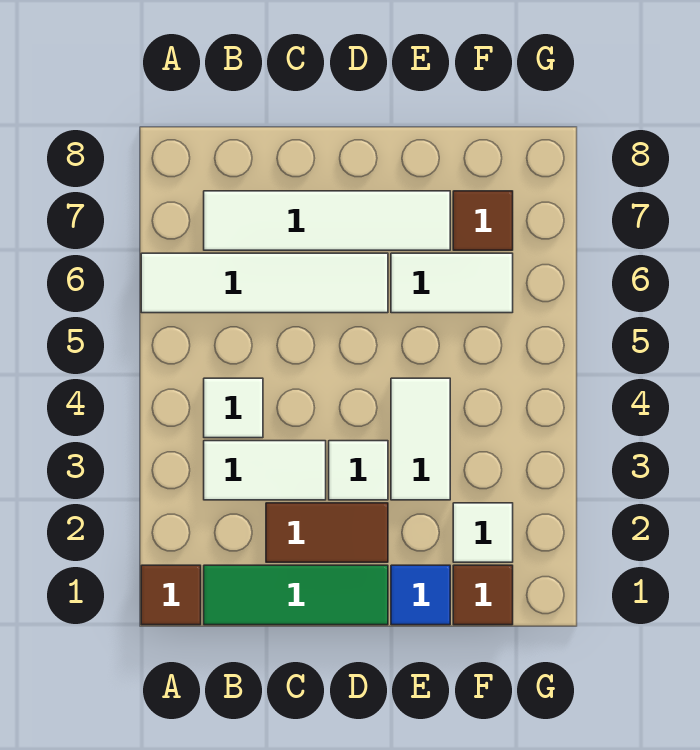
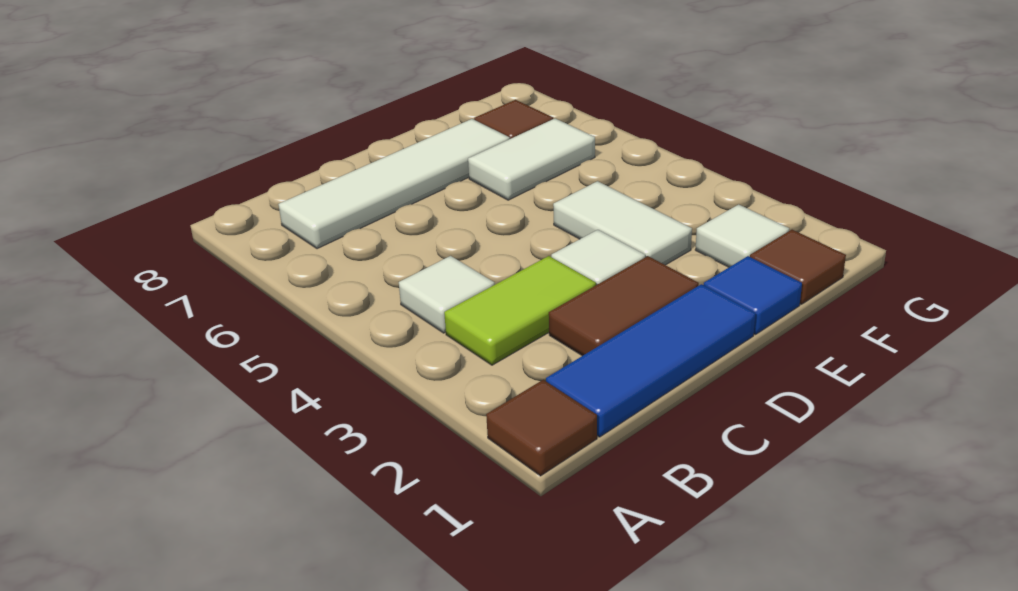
white tile A6:D6 level 1 -> none
green tile B1:D1 level 1 -> blue tile B1:D1 level 1
white tile B3:C3 level 1 -> lime tile B3:C3 level 1

